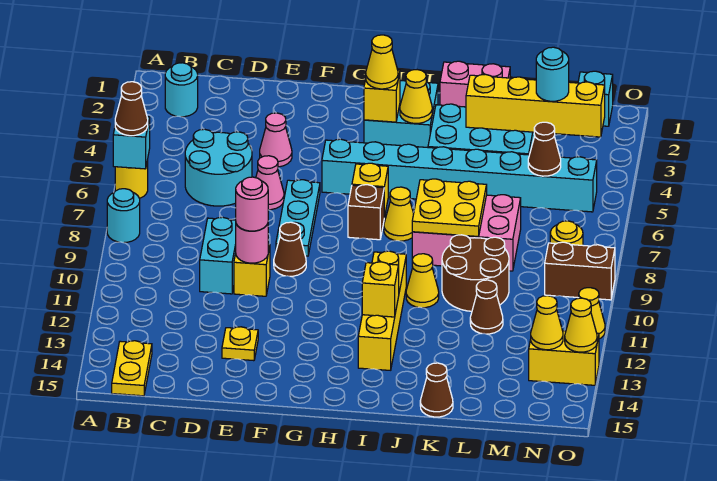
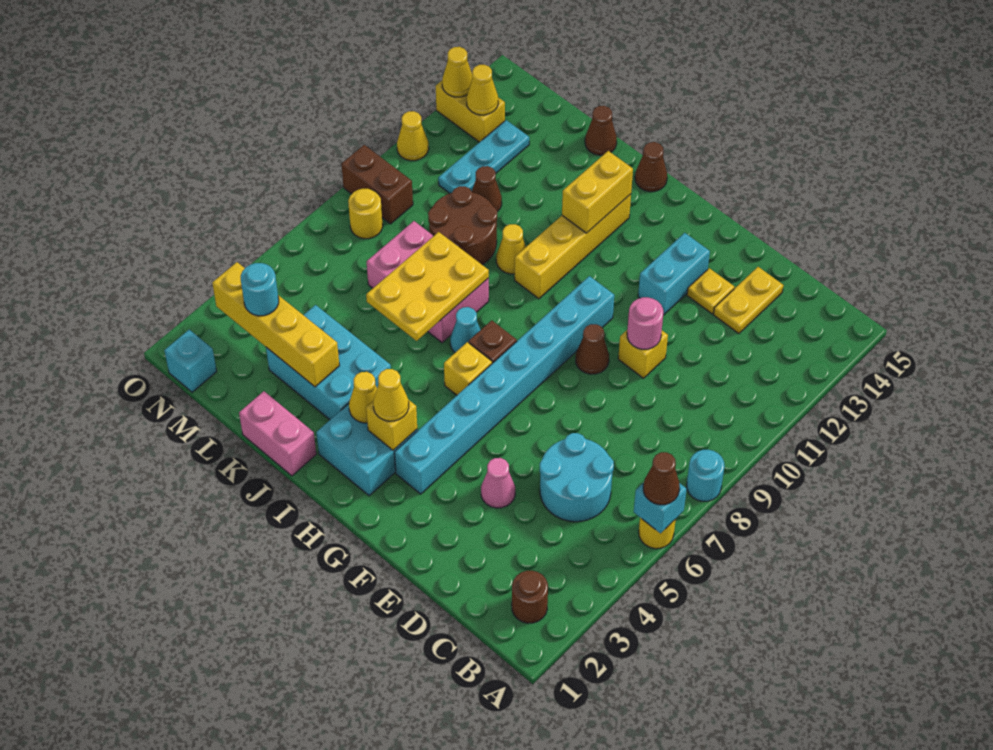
cyan round brick B2 level 1 -> brown round brick B2 level 1
yellow plate B14:B15 level 1 -> yellow plate D13:D14 level 1
cyan brick D9:D10 level 1 -> cyan brick F12:F13 level 1
pink cone E6 level 1 -> none
pink round brick E10 level 3 -> none
cyan plate F6:F8 level 1 -> cyan plate M11:M13 level 1
cyan brick G5:N5 level 1 -> cyan brick G3:G10 level 1
yellow cone I7 level 1 -> cyan cone I7 level 1
yellow brick I12 level 2 -> yellow brick I12:I13 level 2
yellow plate J7:K8 level 2 -> yellow plate J6:K8 level 2
brown cone M5 level 2 -> brown cone I15 level 1

